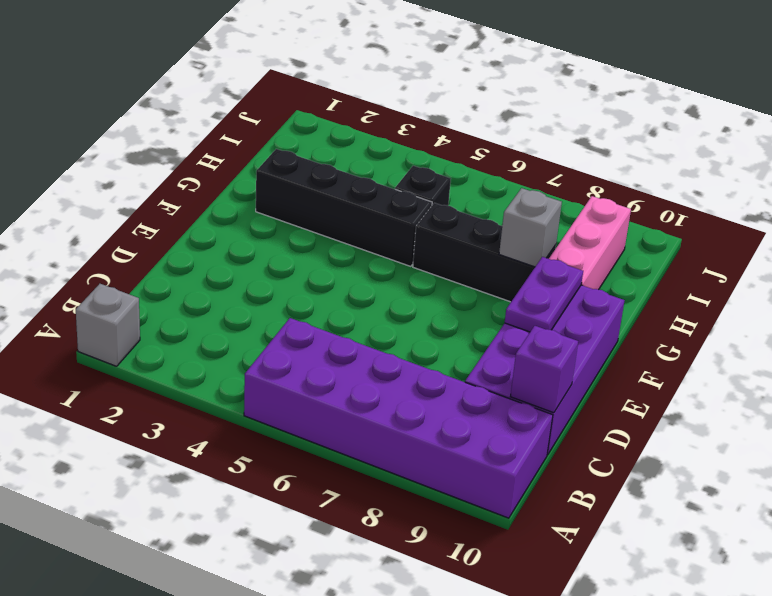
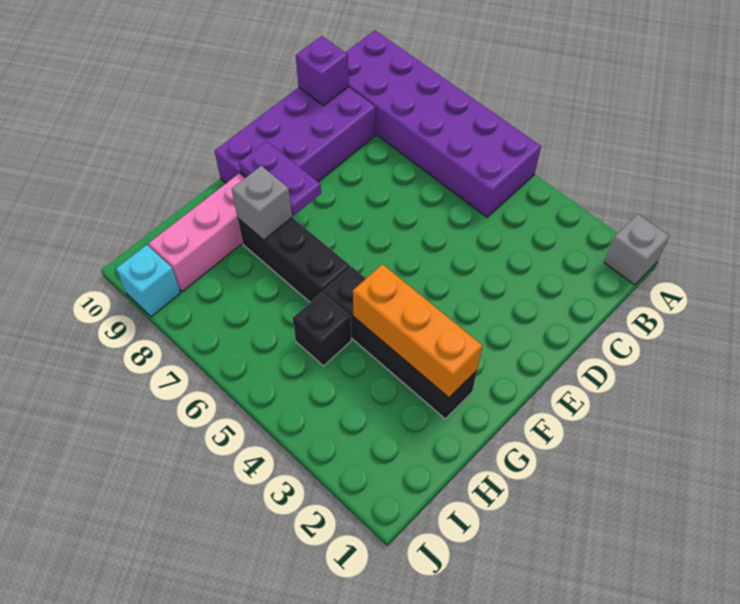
purple plate E9:F9 level 2 -> purple plate F8:F9 level 2
none -> orange brick G2:G4 level 2
none -> cyan brick J9 level 1

